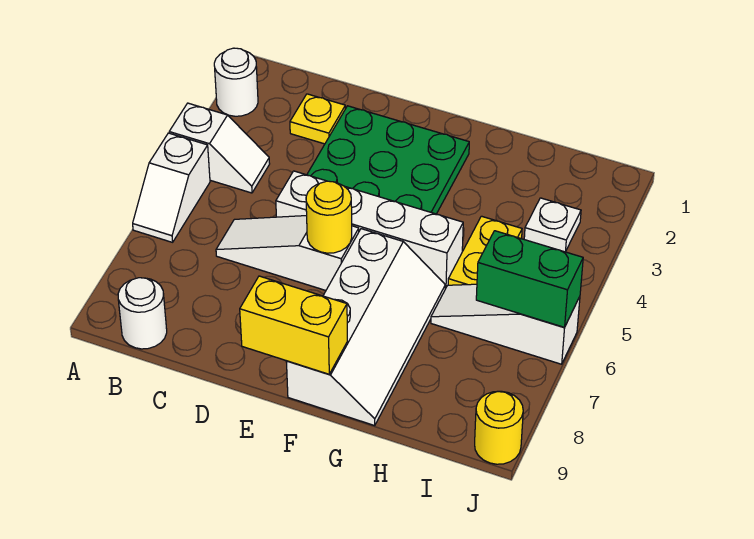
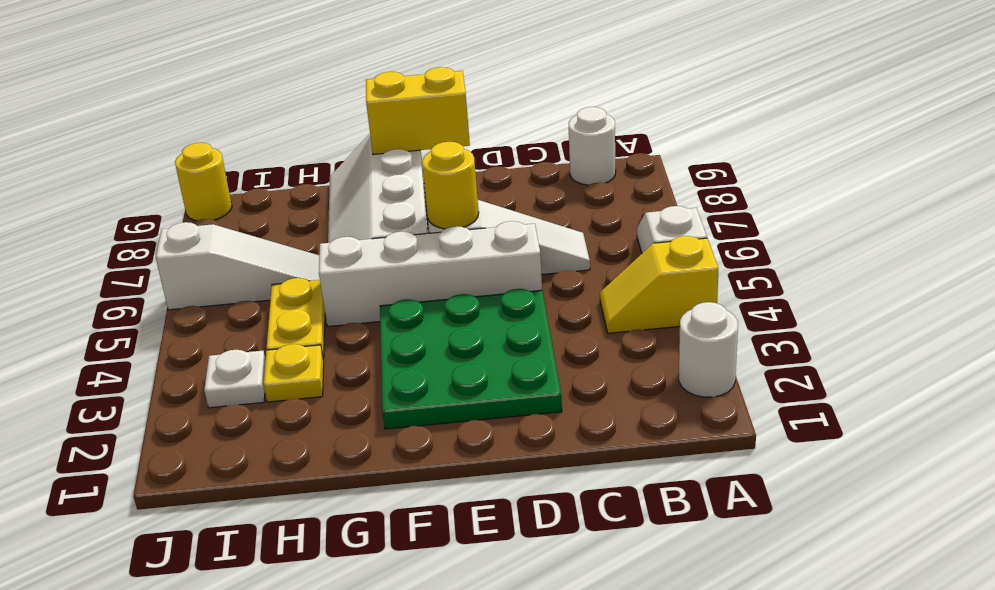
white slope A4:B4 level 1 top A -> yellow slope A4:B4 level 1 top A
yellow plate C2 level 1 -> yellow plate H3 level 1
green brick I6:J6 level 2 -> none

